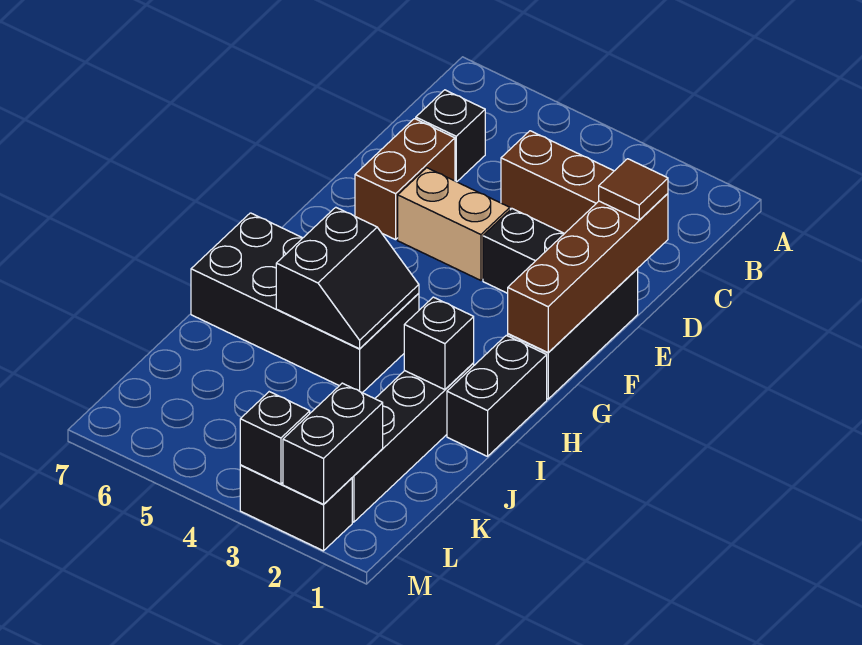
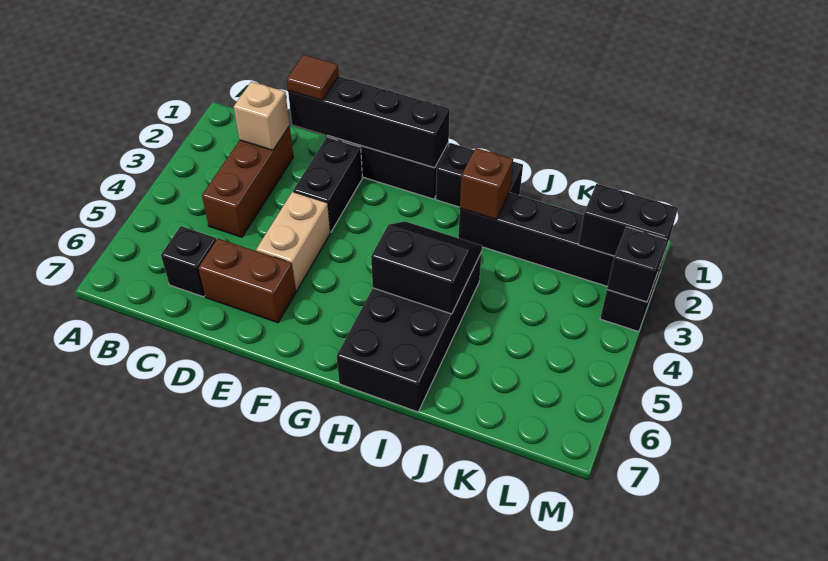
none -> tan brick C2 level 2
brown brick D1:G1 level 2 -> black brick D1:G1 level 2
black brick I2 level 2 -> brown brick I2 level 2

